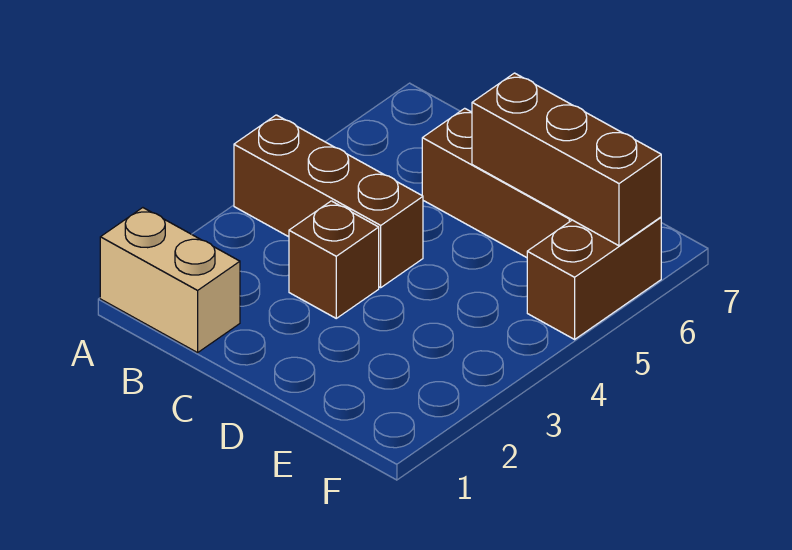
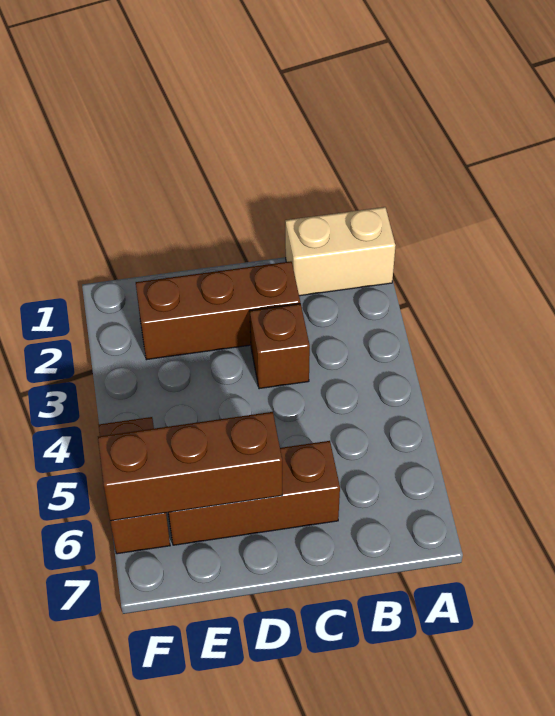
brown brick A4:C4 level 1 -> brown brick C2:E2 level 1

